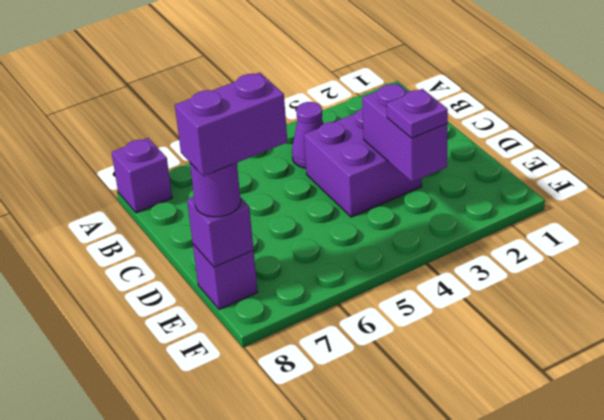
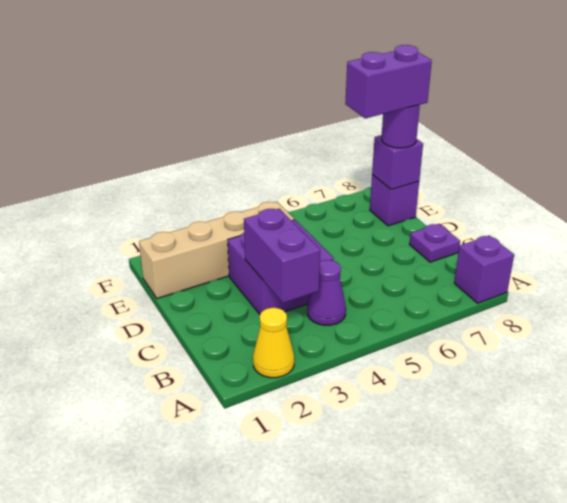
none -> yellow cone A2 level 1
purple brick D3:E3 level 2 -> purple brick B3:C3 level 2
none -> tan brick E1:E4 level 1
purple plate E3 level 3 -> purple plate C8 level 1

